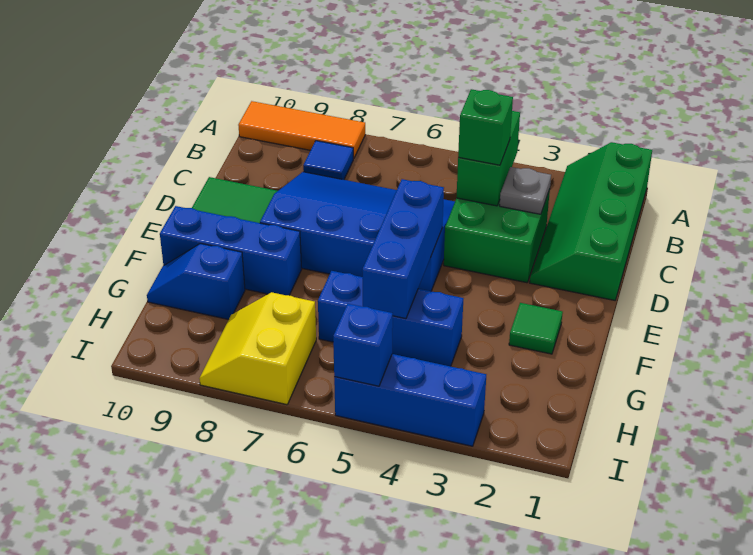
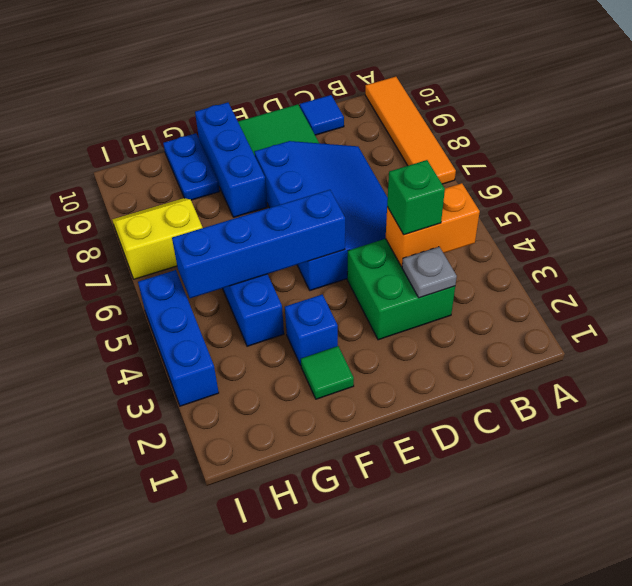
green slope A1:D2 level 1 top 1 -> none
orange tile A8:A10 level 1 -> orange tile A7:A10 level 1
green brick B4:C4 level 2 -> orange brick B4:C4 level 2
blue tile B8 level 1 -> blue tile C10 level 1
blue brick E5:G5 level 2 -> blue brick E5:H5 level 2
blue slope G9:G10 level 1 top 9 -> blue plate G9:G10 level 1
blue brick I5 level 2 -> blue brick F3 level 1

